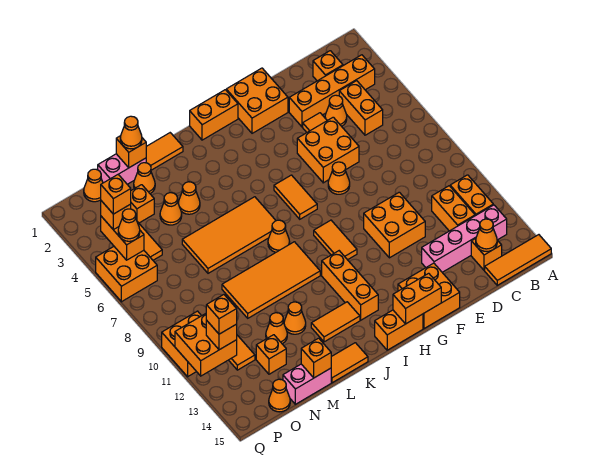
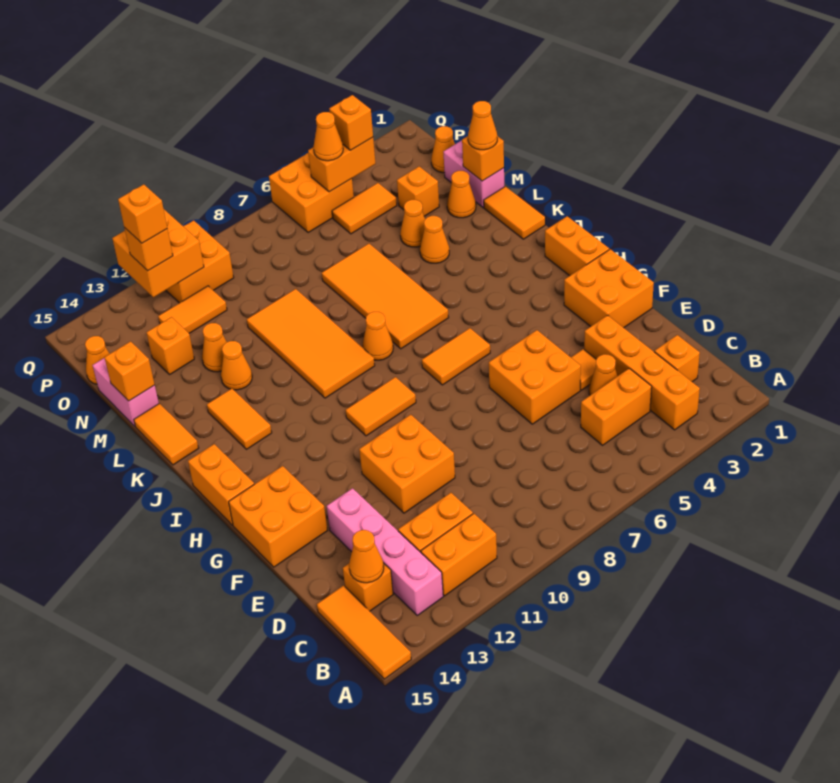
orange cone F7 level 1 -> none
orange brick G15:H15 level 2 -> none
orange brick I11:I13 level 1 -> none
orange brick P4 level 4 -> none

